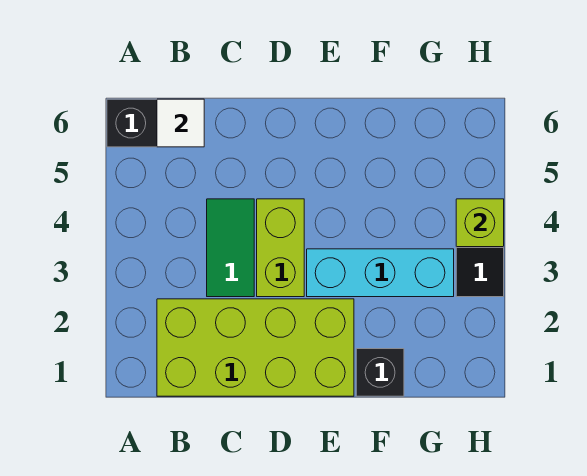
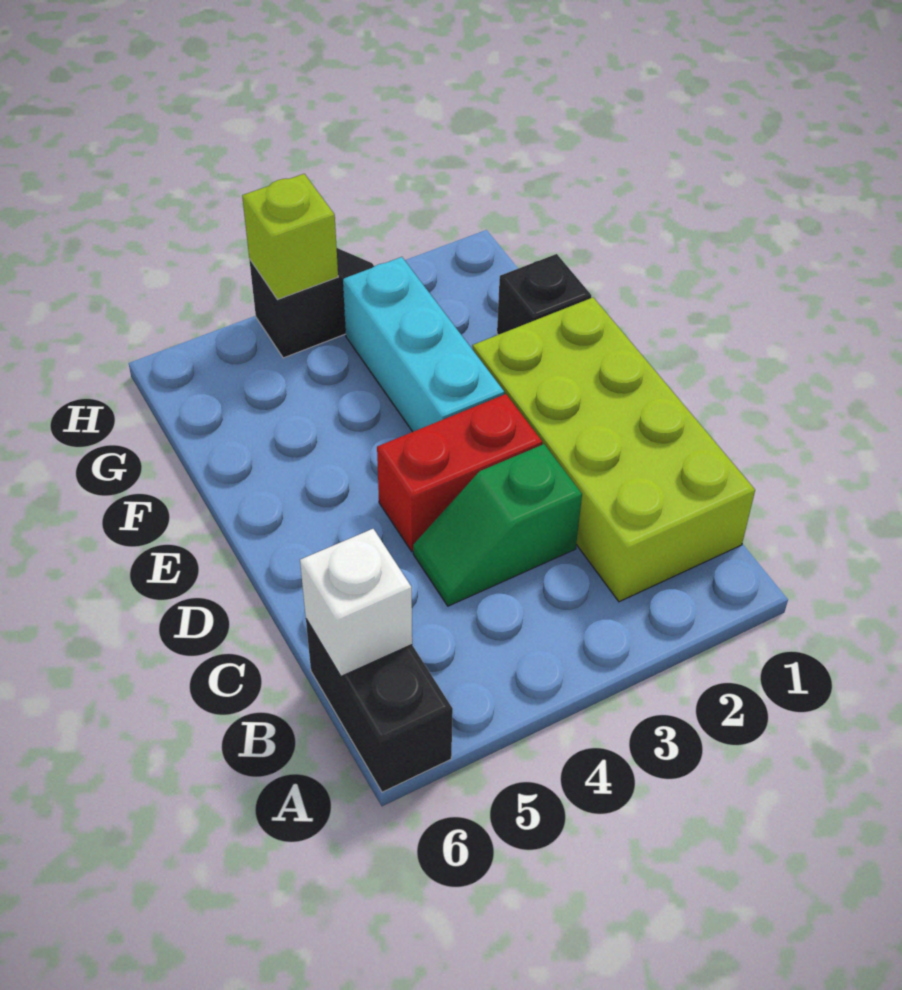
white tile B6 level 2 -> white brick B6 level 2
green tile C3:C4 level 1 -> green slope C3:C4 level 1 top 3
lime brick D3:D4 level 1 -> red brick D3:D4 level 1

